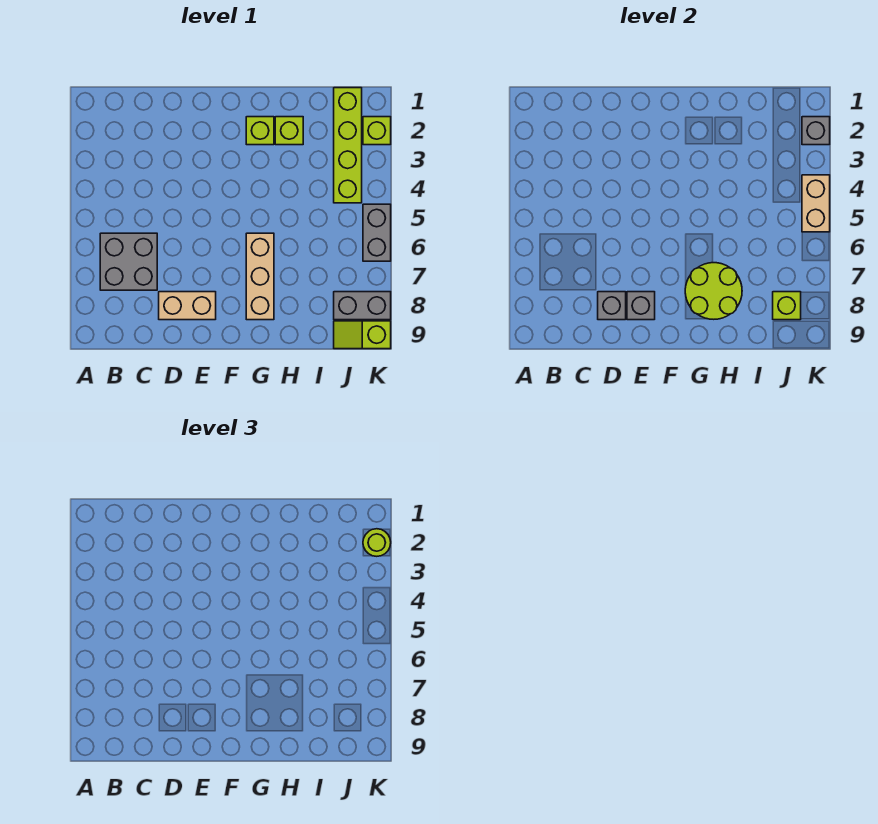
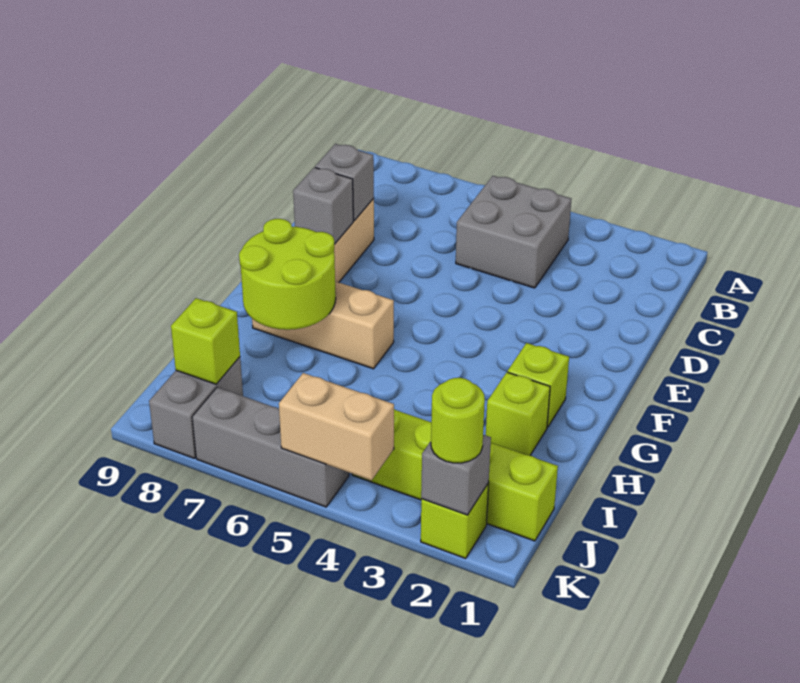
grey brick B6:C7 level 1 -> grey brick B4:C5 level 1
lime slope J9:K9 level 1 top K -> none
grey brick K5:K6 level 1 -> grey brick K5:K7 level 1

